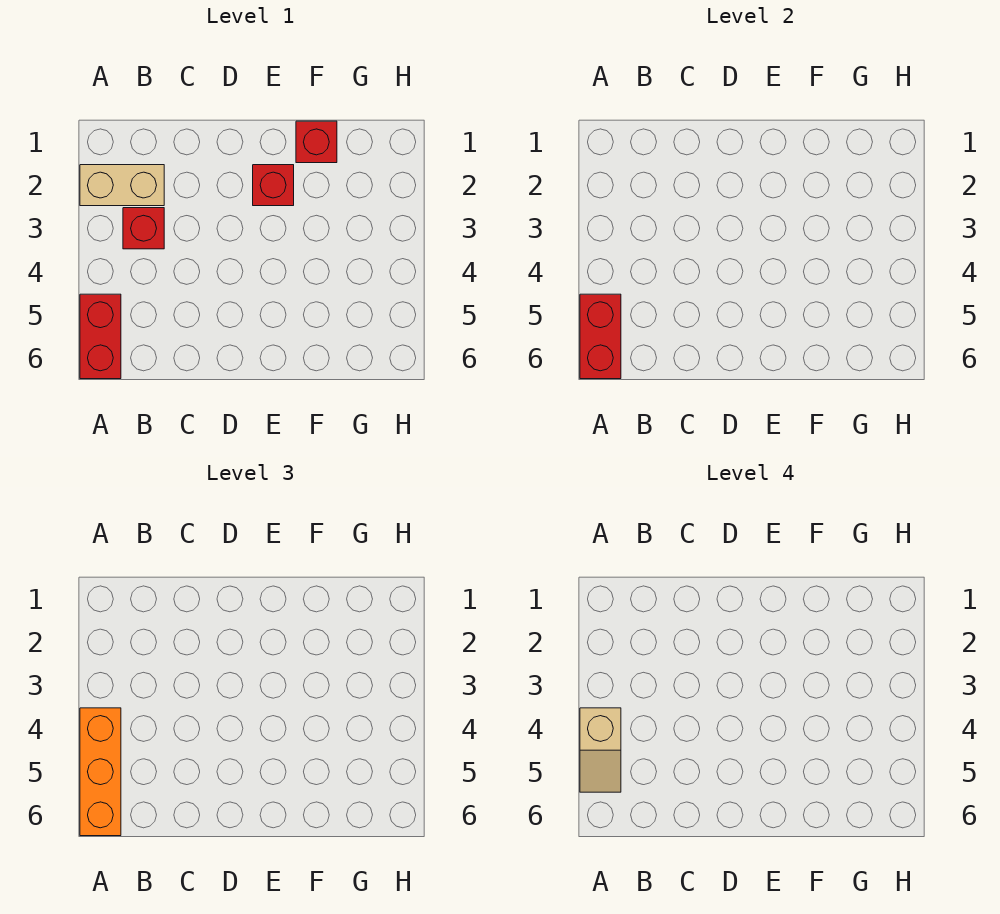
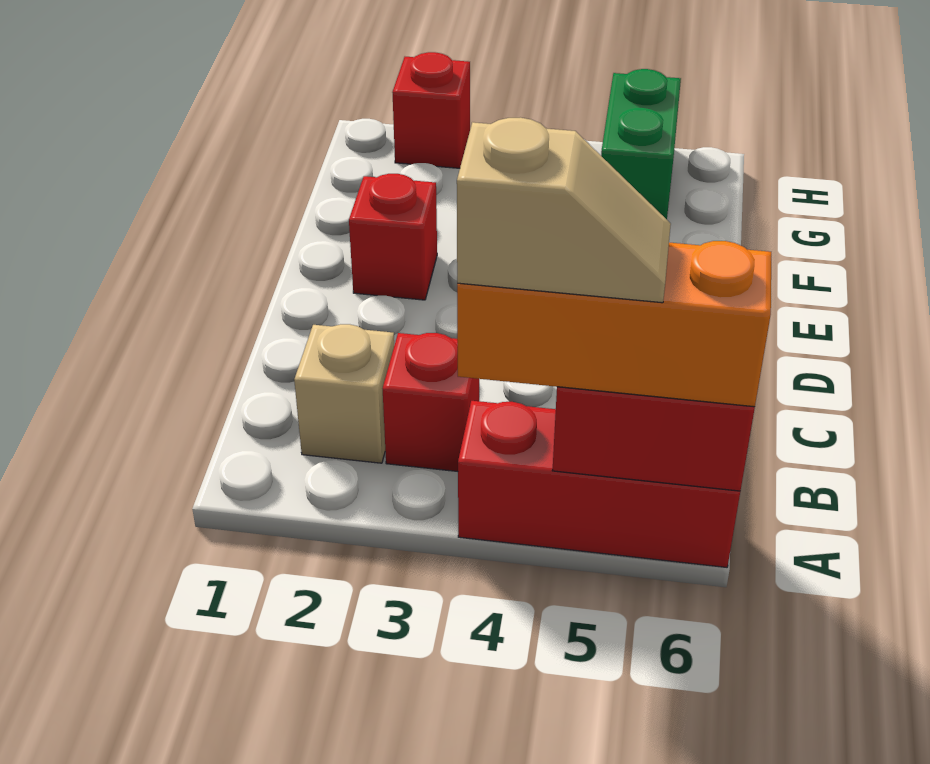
tan brick A2:B2 level 1 -> tan brick B2 level 1
red brick A5:A6 level 1 -> red brick A4:A6 level 1
red brick F1 level 1 -> red brick H2 level 1
none -> green brick G5:H5 level 1

